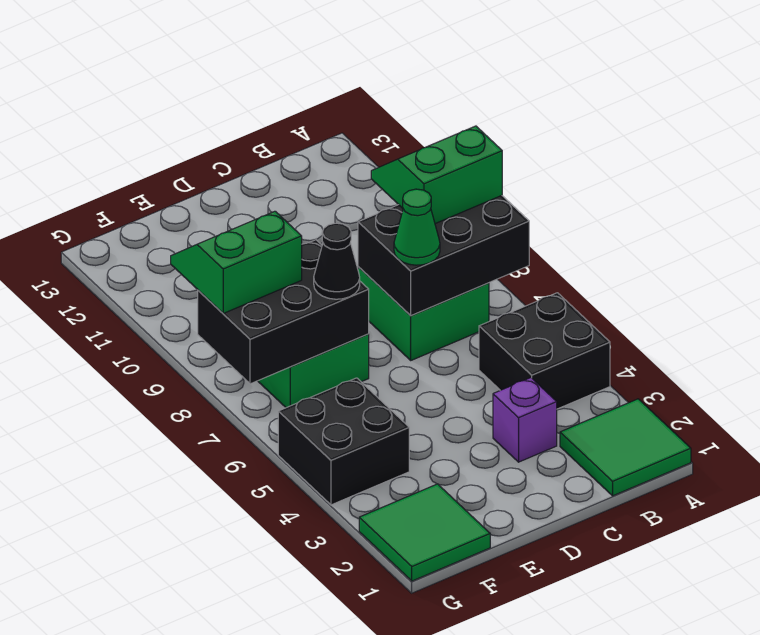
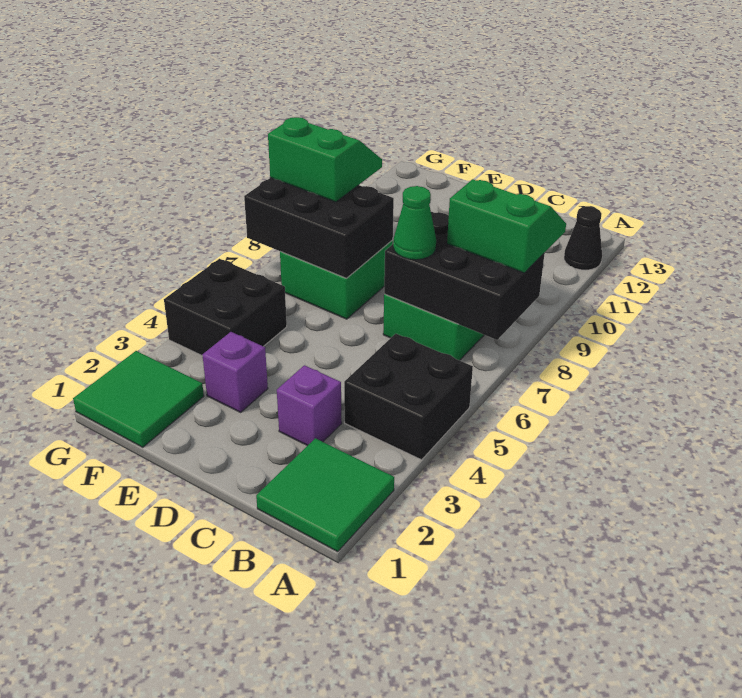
none -> purple brick E3 level 1
black cone E7 level 3 -> black cone A12 level 1

